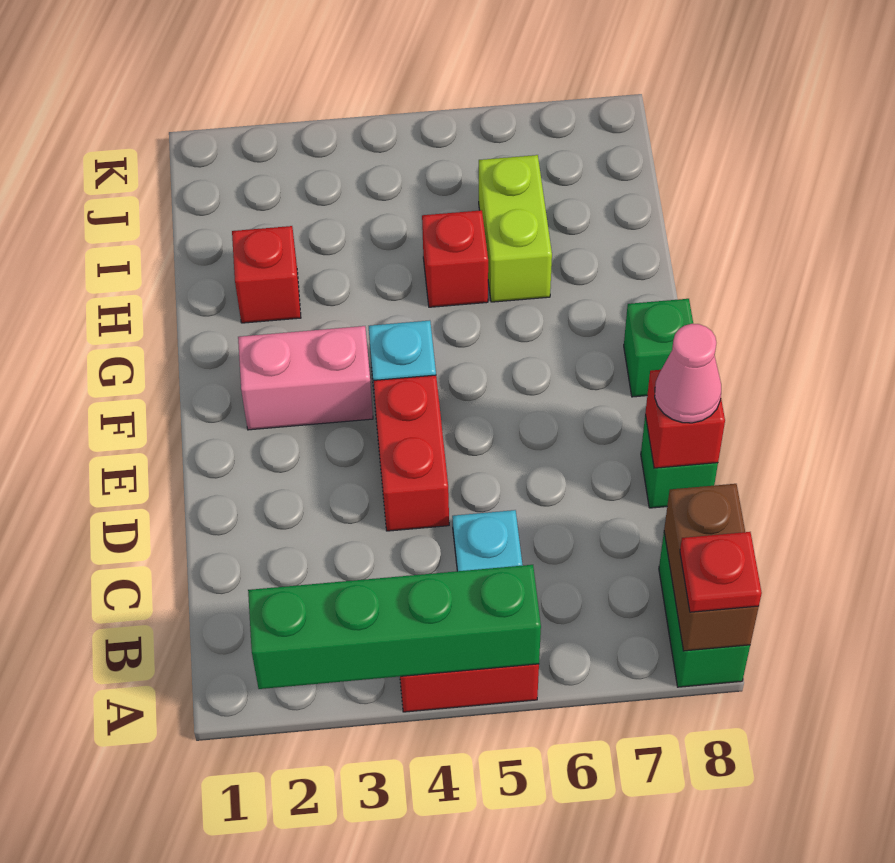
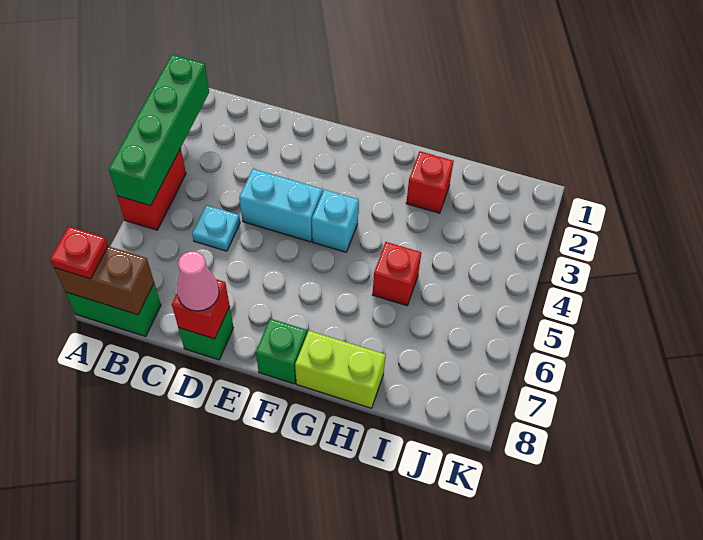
red brick D4:E4 level 1 -> cyan brick D4:E4 level 1
pink brick F2:F3 level 1 -> none
lime brick H6:I6 level 1 -> lime brick G8:H8 level 1

